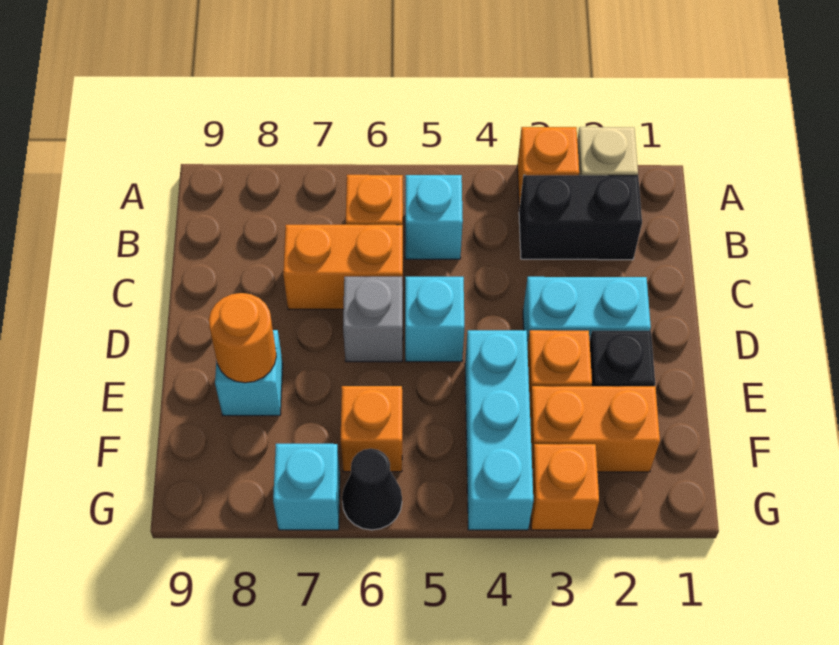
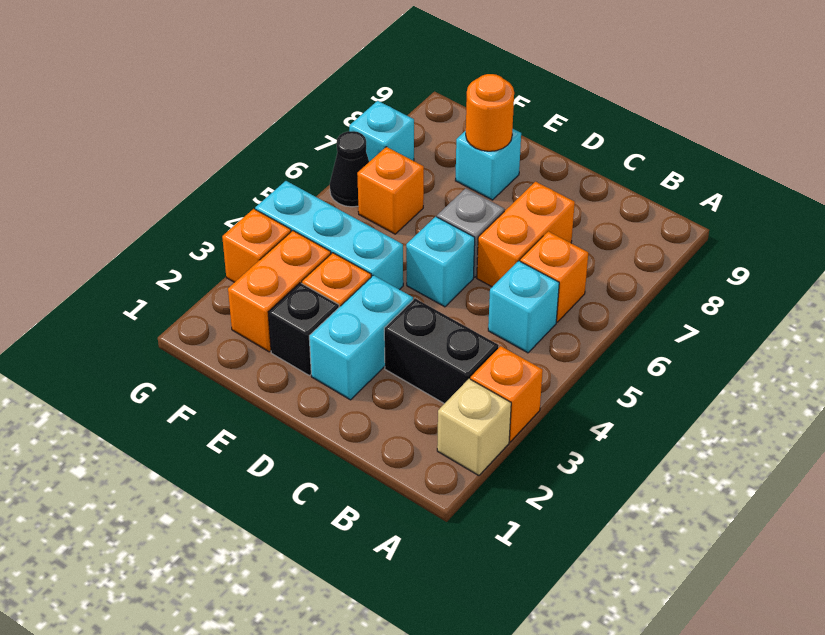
black brick B2:B3 level 1 -> black brick B3:C3 level 1

